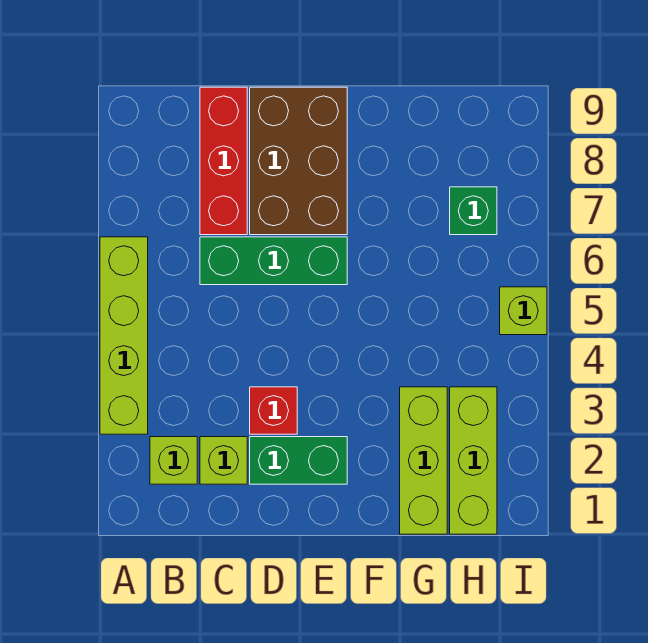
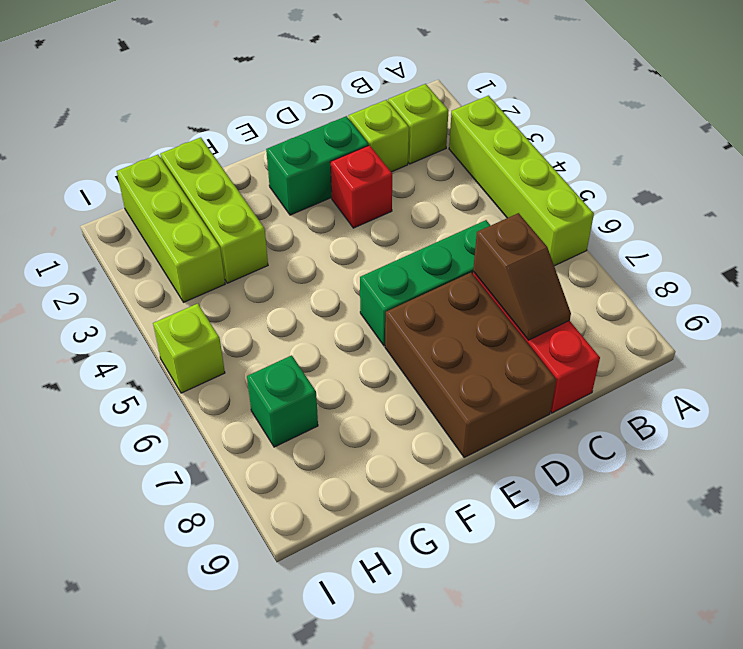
none -> brown slope C7:C8 level 2 top 7

